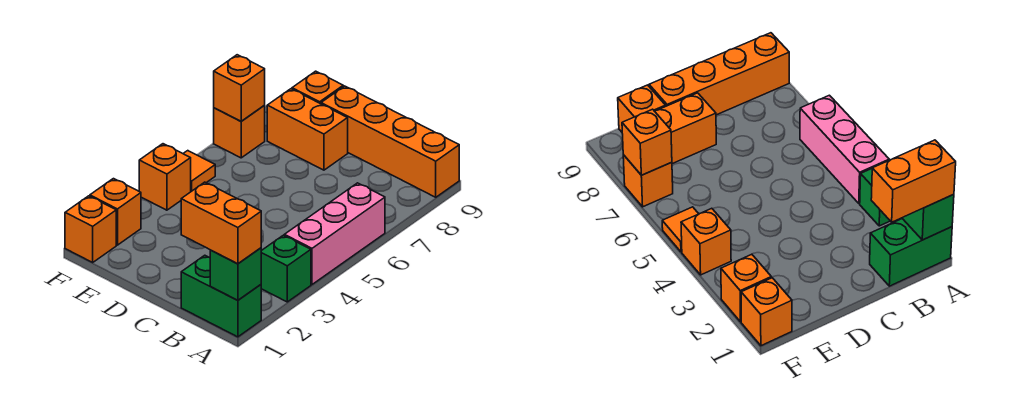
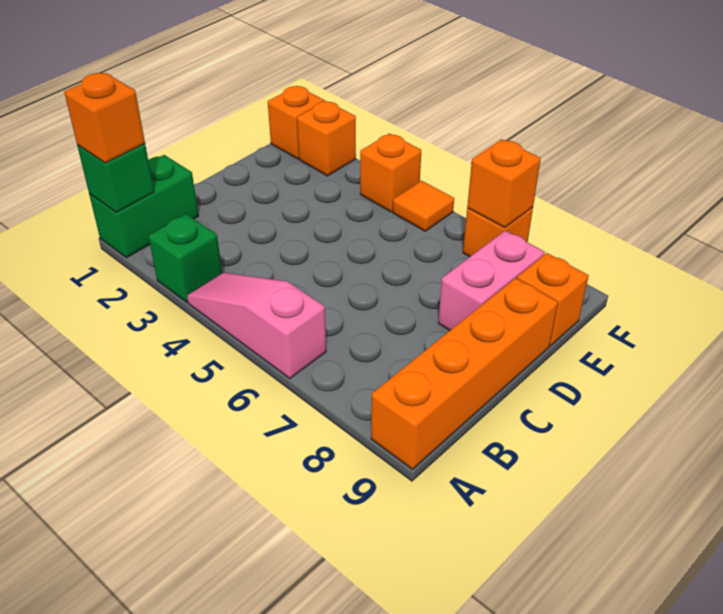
orange brick A1:B1 level 3 -> orange brick A1 level 3
pink brick A4:A6 level 1 -> pink slope A4:A6 level 1 top 6
orange brick D8:E8 level 1 -> pink brick D8:E8 level 1

